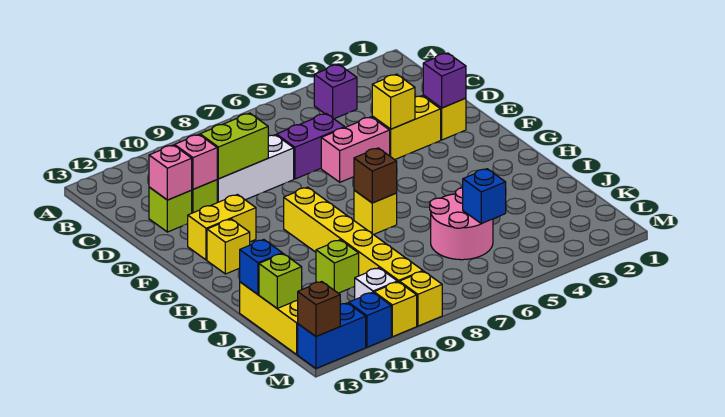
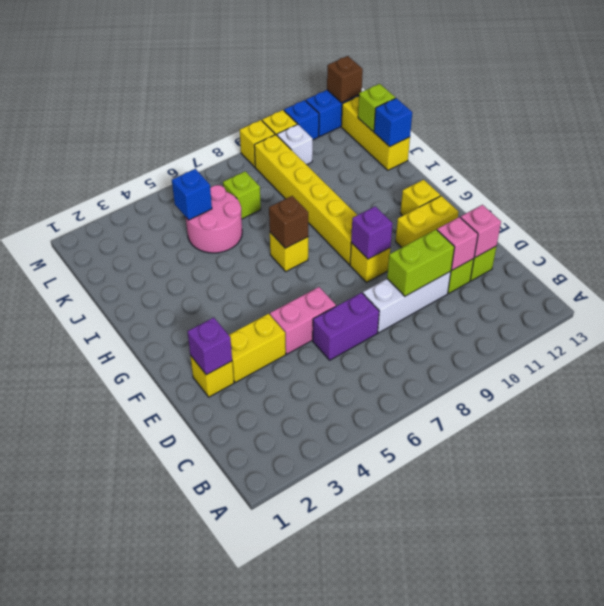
purple brick B4 level 1 -> purple brick F9 level 2
yellow brick E4 level 2 -> yellow brick F9 level 1
lime brick J10 level 1 -> lime brick K7 level 1

